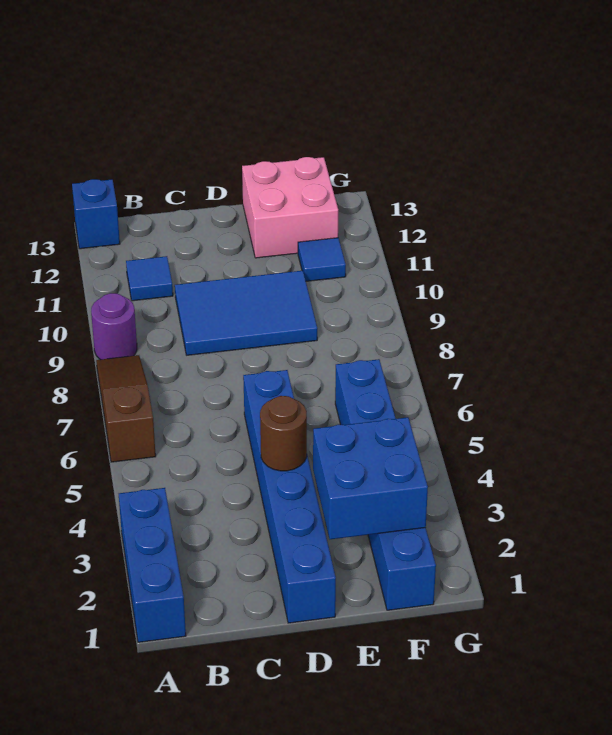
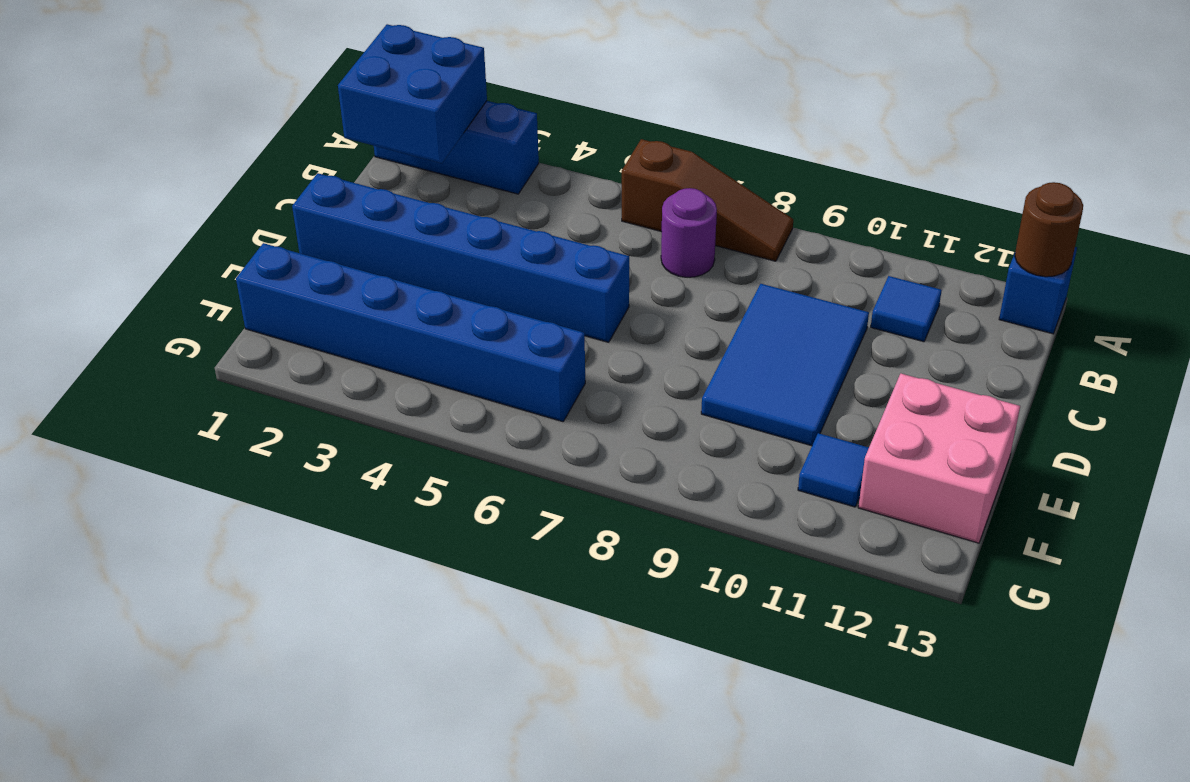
purple round brick A9 level 1 -> purple round brick B7 level 1
brown round brick D4 level 2 -> brown round brick A13 level 2
blue brick E2:F3 level 2 -> blue brick A1:B2 level 2

